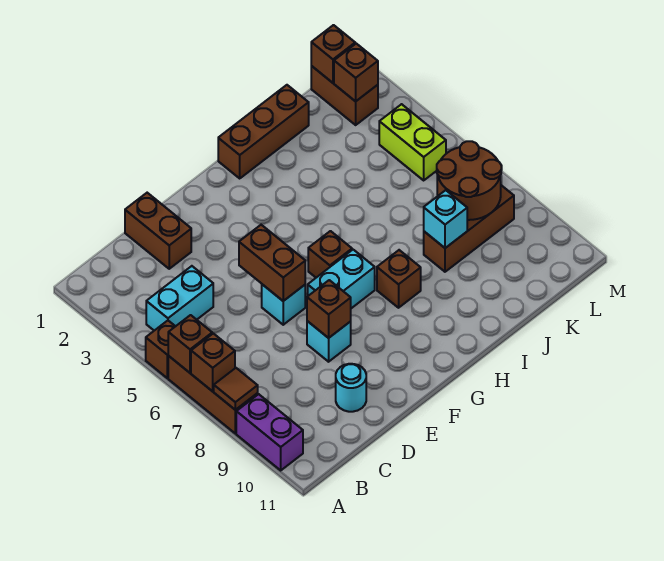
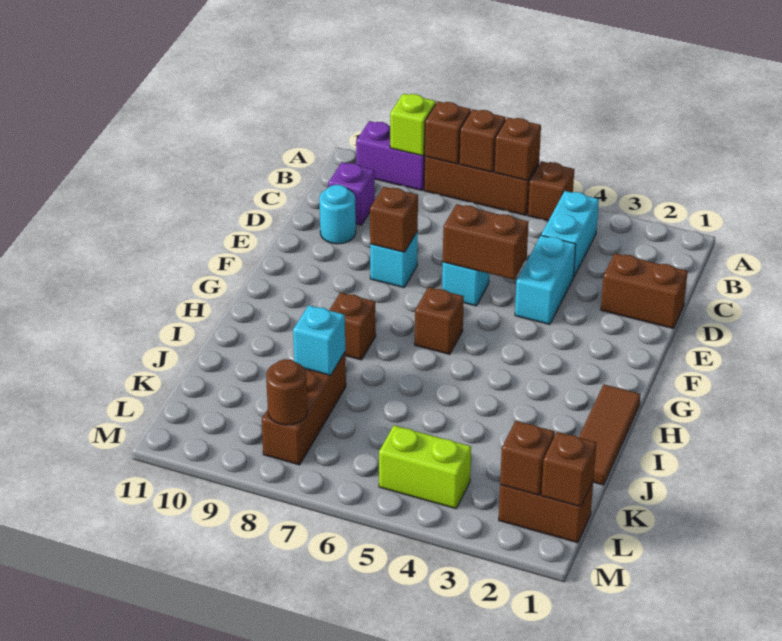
brown tile A8 level 2 -> brown brick A8 level 2
none -> lime brick A9 level 2
none -> purple brick C10 level 1
cyan brick F7:G7 level 1 -> cyan brick D4:E4 level 1
brown brick H1:J1 level 1 -> brown tile H1:J1 level 1
brown round brick K7:L8 level 2 -> brown round brick L8 level 2

